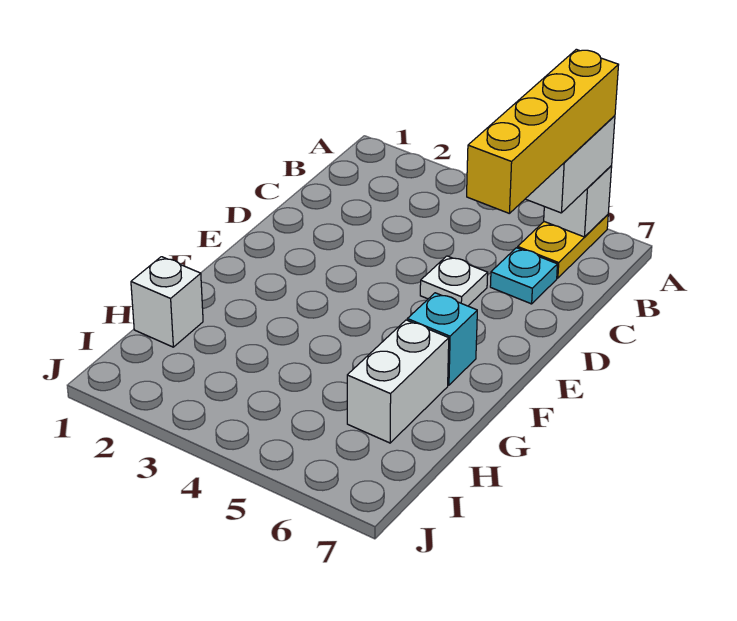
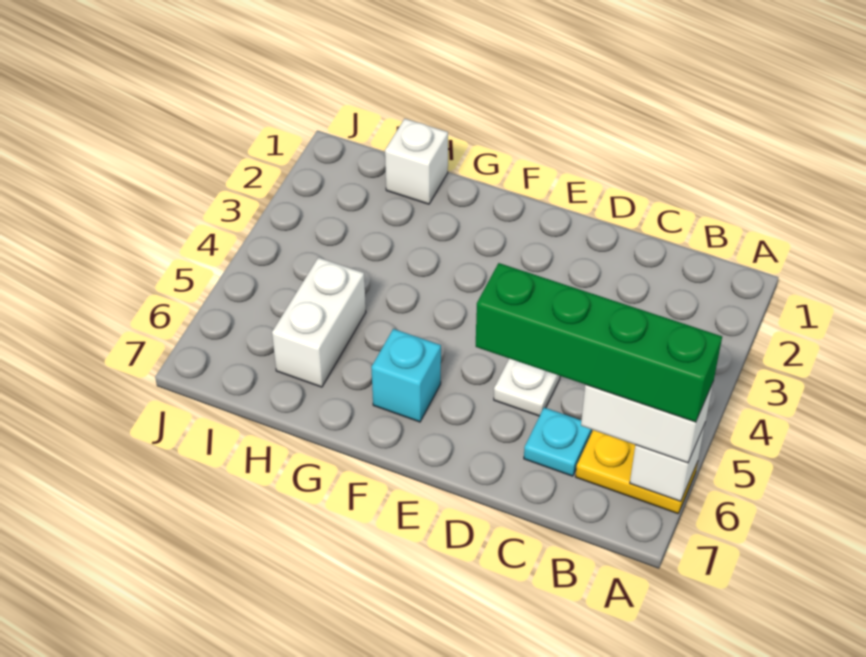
yellow brick A6:D6 level 4 -> green brick A6:D6 level 4
white brick G6:H6 level 1 -> white brick H5:H6 level 1

